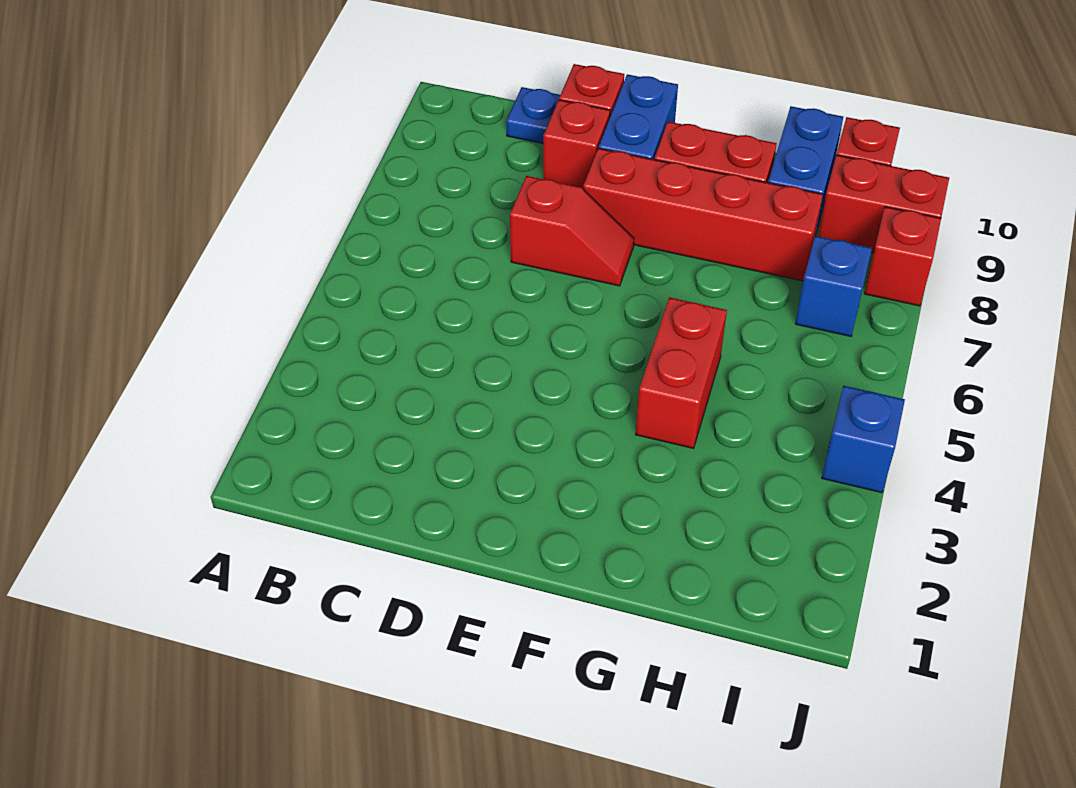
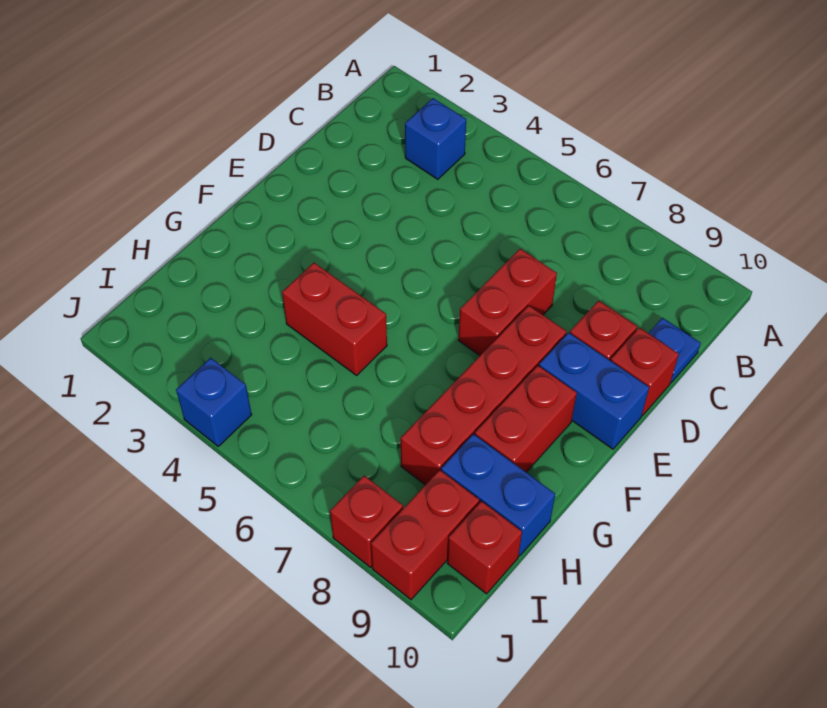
red slope D7:E7 level 1 top D -> red brick D7:E7 level 1
blue brick I7 level 1 -> blue brick B3 level 1

